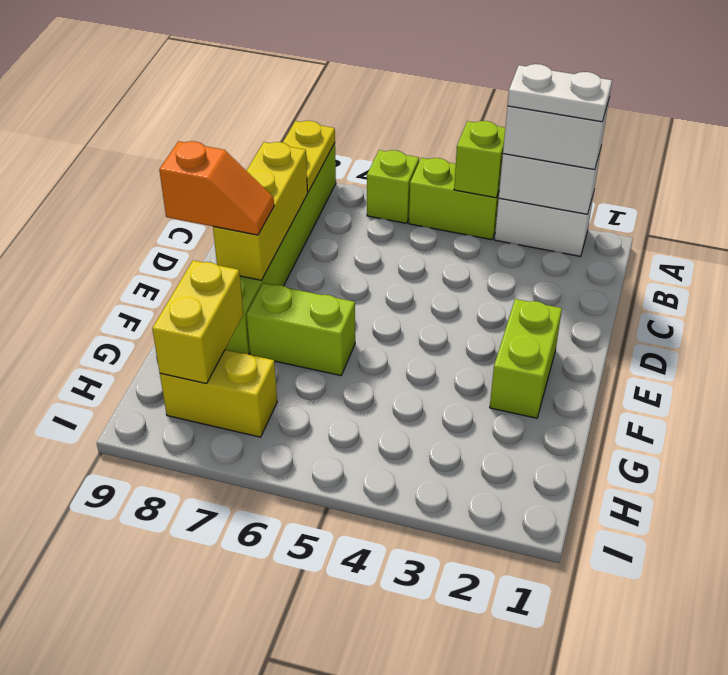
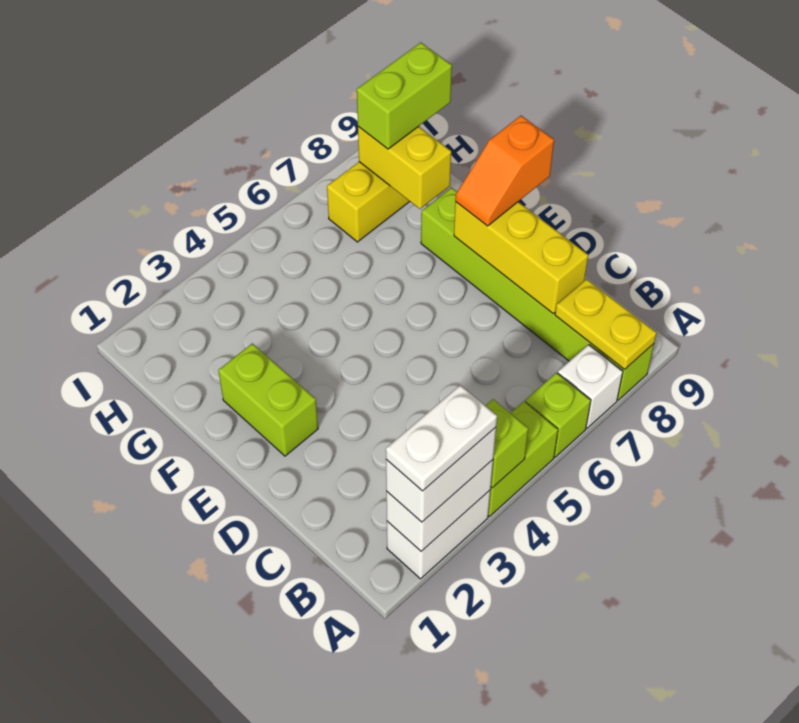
none -> white brick A7 level 1
lime brick F6:F7 level 1 -> lime brick H8:H9 level 3

